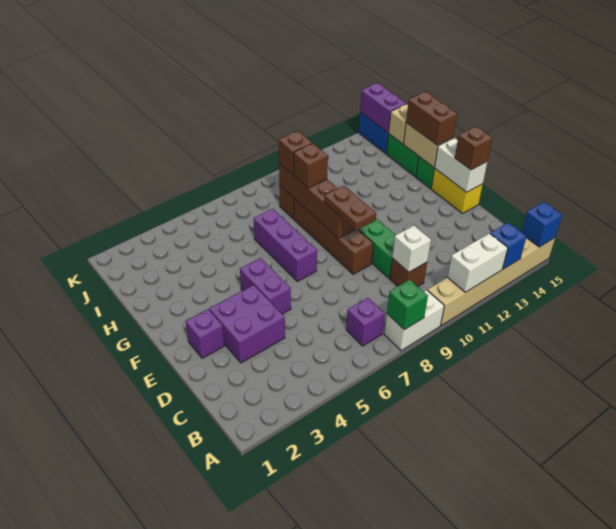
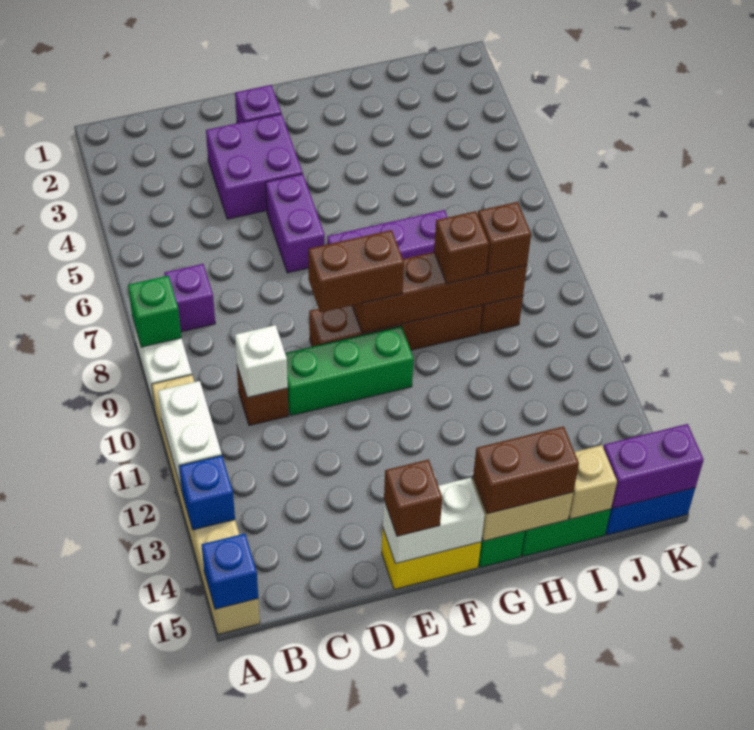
purple brick E5:F5 level 1 -> purple brick E5:E6 level 1
brown plate E9:F9 level 3 -> brown brick E9:F9 level 3

